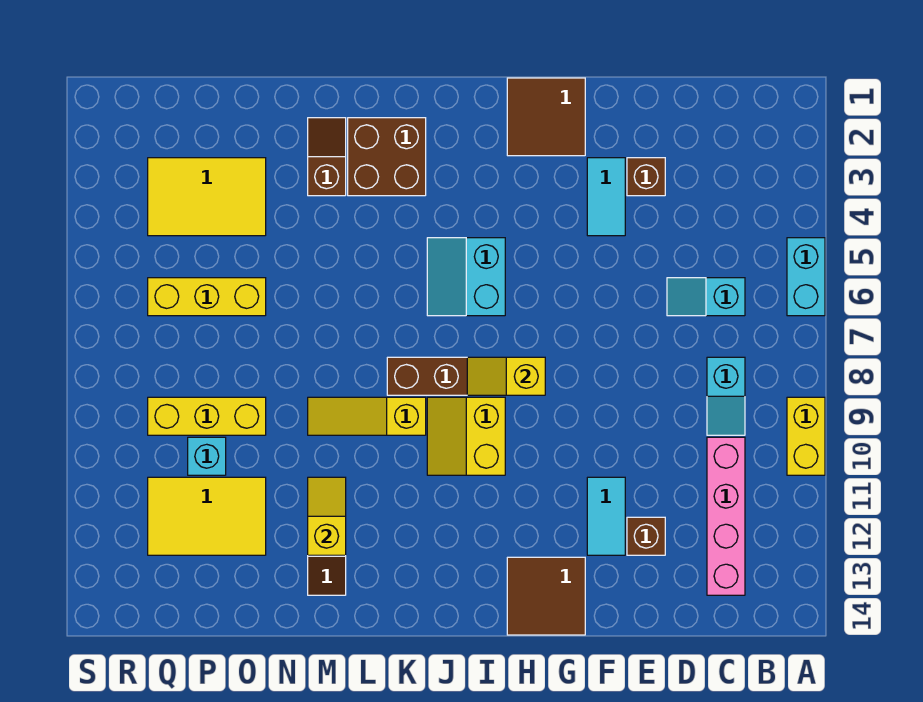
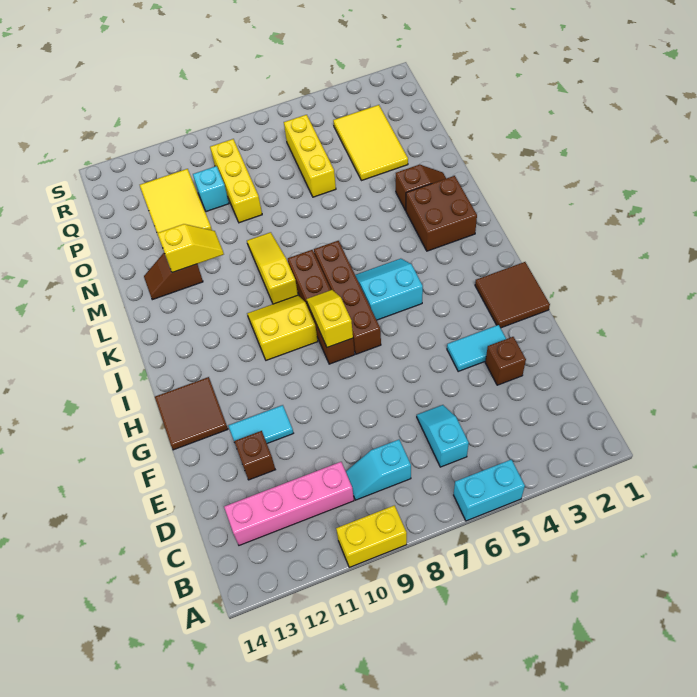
none -> brown brick H7:K7 level 1

